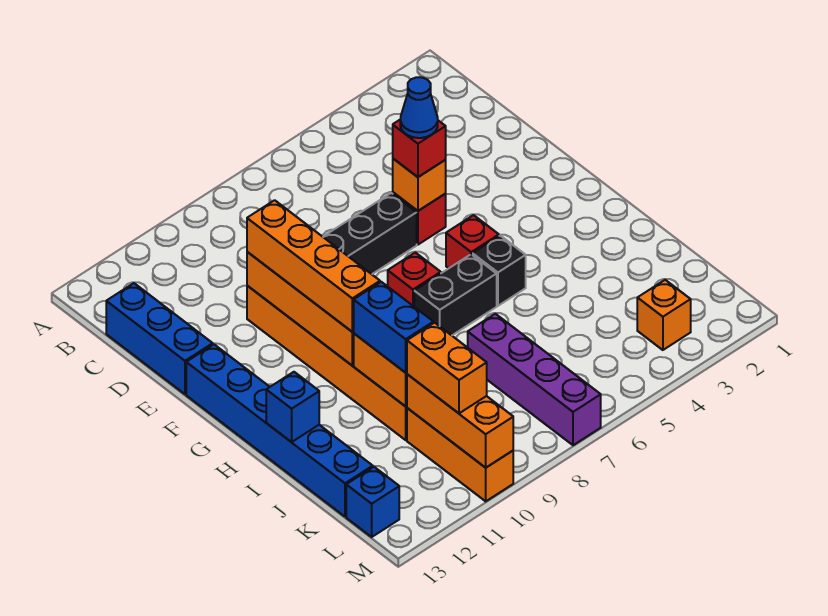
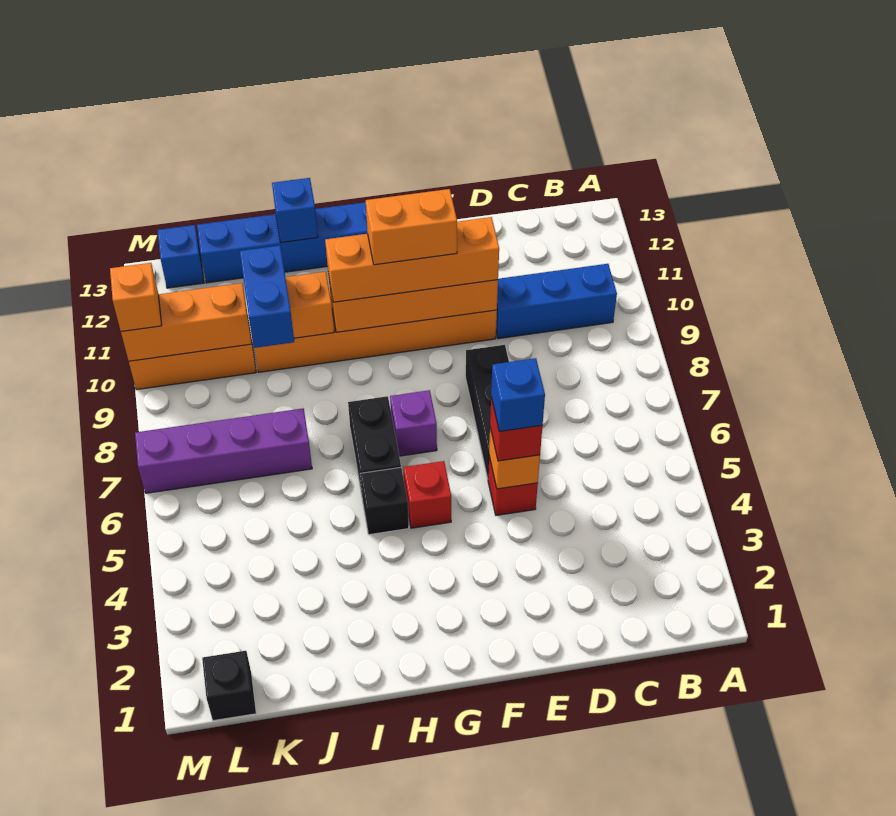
blue brick C13:E13 level 1 -> blue brick B10:D10 level 1
blue cone E5 level 4 -> blue brick E5 level 4
red brick G7 level 1 -> purple brick G7 level 1
blue brick I10:J10 level 3 -> blue brick J9:J10 level 3
orange brick K10:L10 level 3 -> orange brick F10:G10 level 4
none -> black brick L1 level 1
orange brick L3 level 1 -> orange brick M10 level 3

